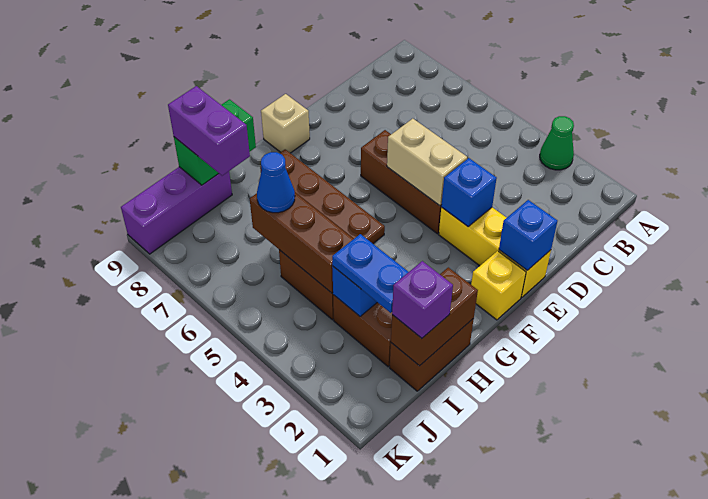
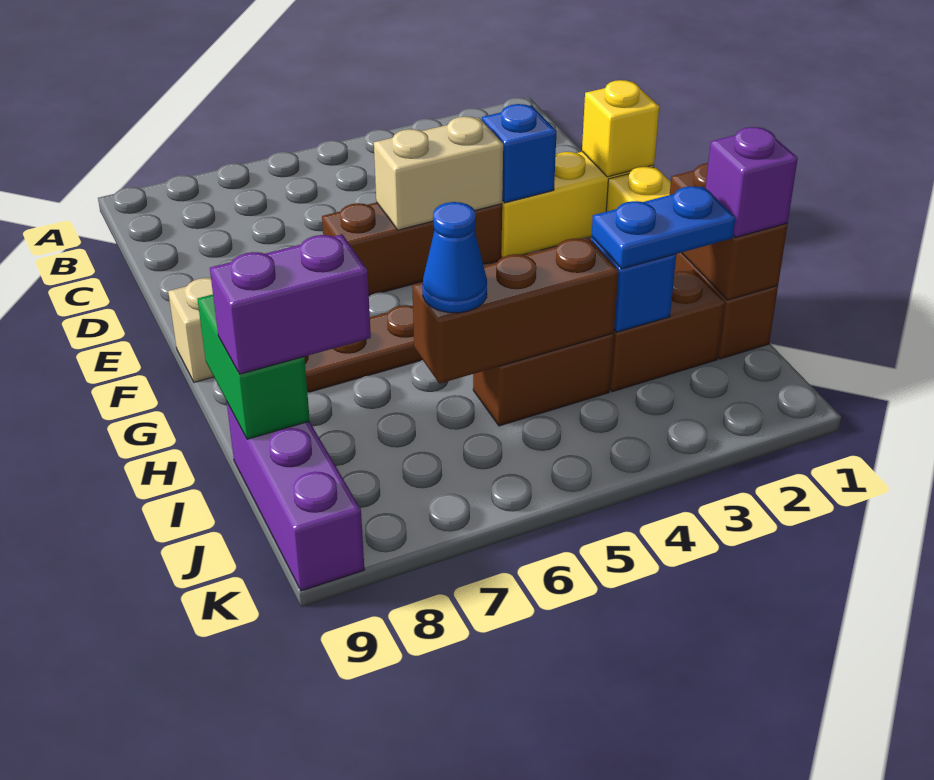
green cone A3 level 1 -> none
blue brick E1 level 2 -> yellow brick E1 level 2

